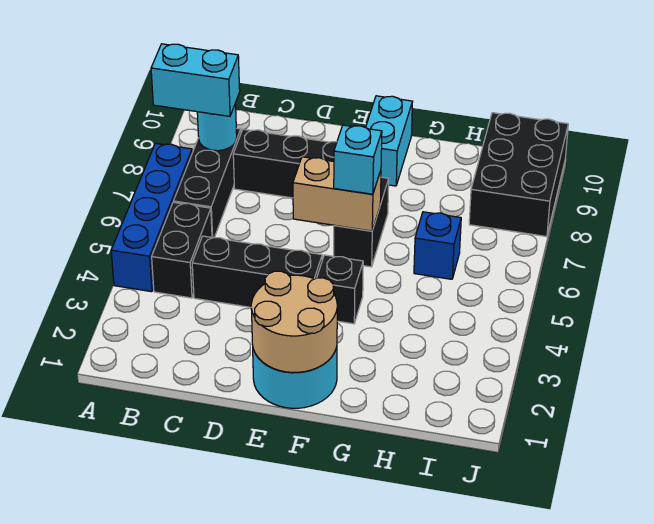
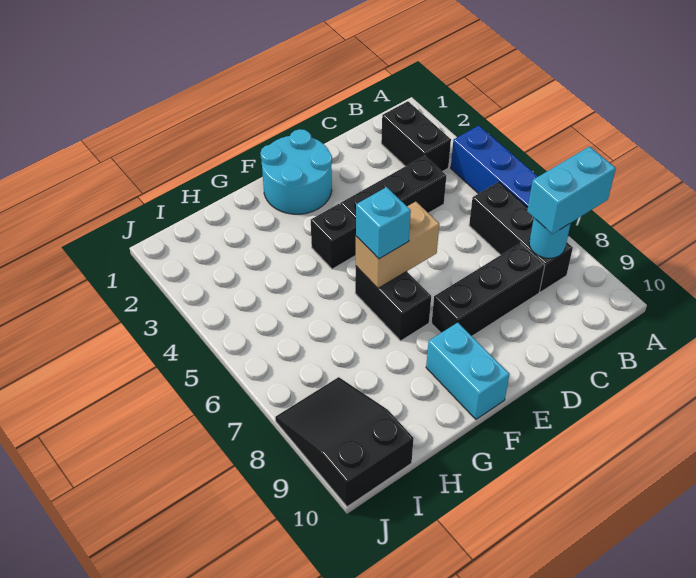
black brick B4:B5 level 1 -> black brick B2:B3 level 1
tan round brick E1:F2 level 2 -> none
blue brick H6 level 1 -> none
black brick I8:J10 level 1 -> black slope I8:J10 level 1 top 10

